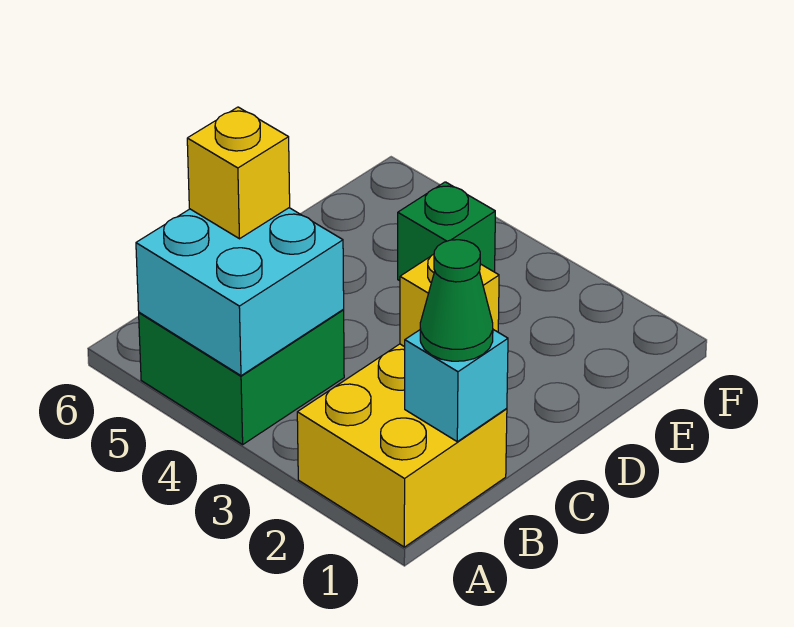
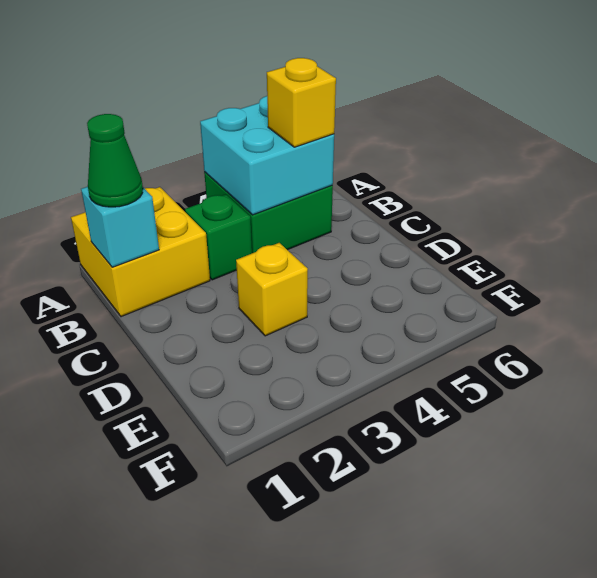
green brick E4 level 1 -> green brick B3 level 1

